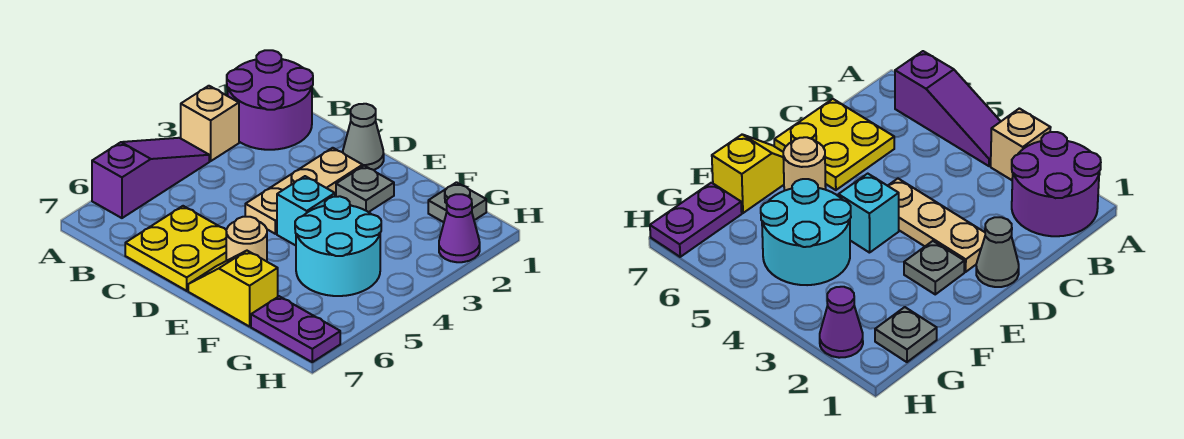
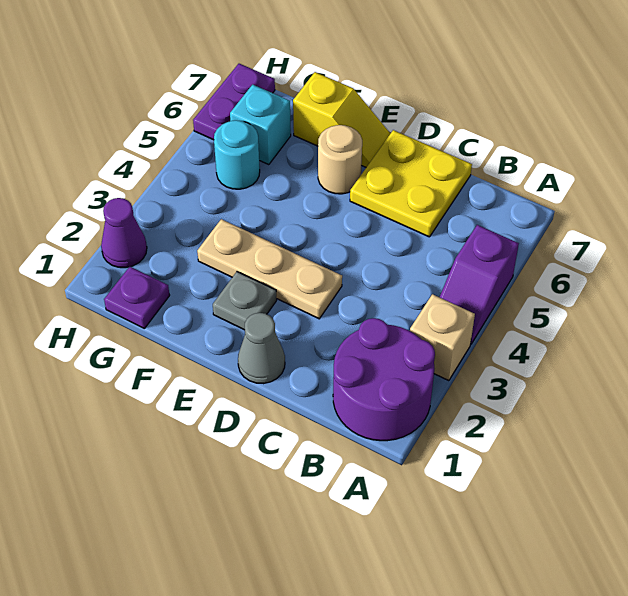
purple slope A4:A6 level 1 top 6 -> purple slope A4:A5 level 1 top 5
tan plate D2:D4 level 1 -> tan plate D3:F3 level 1
cyan brick E4 level 1 -> cyan brick G6 level 1
cyan round brick F4:G5 level 1 -> cyan round brick G5 level 1
grey plate G1 level 1 -> purple plate G1 level 1
purple plate G7:H7 level 1 -> purple plate H6:H7 level 1

